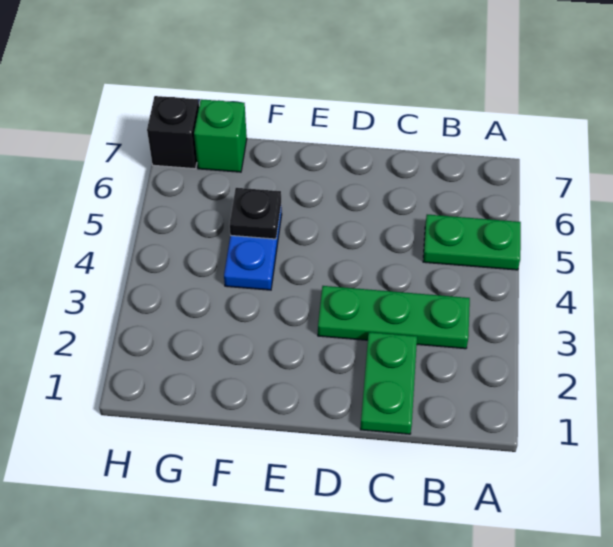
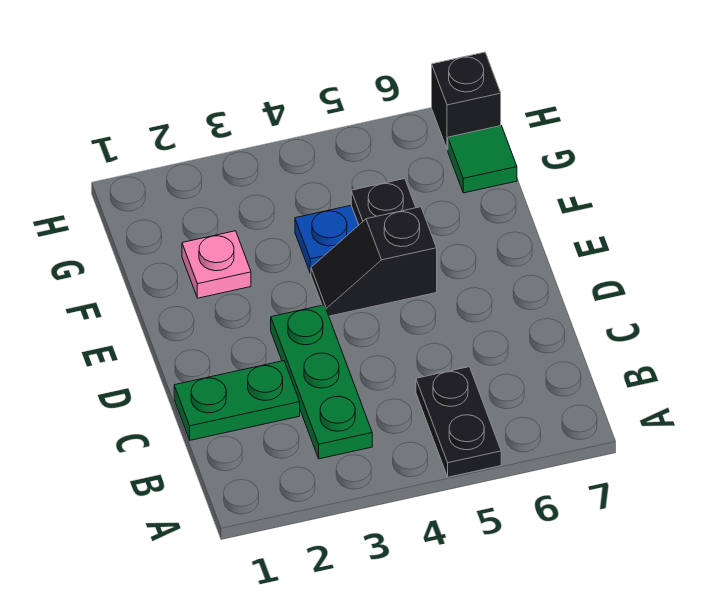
green plate A5:B5 level 1 -> black plate A5:B5 level 1
none -> black slope E4:E5 level 1 top 5
none -> pink plate F2 level 1
green brick G7 level 1 -> green tile G7 level 1

